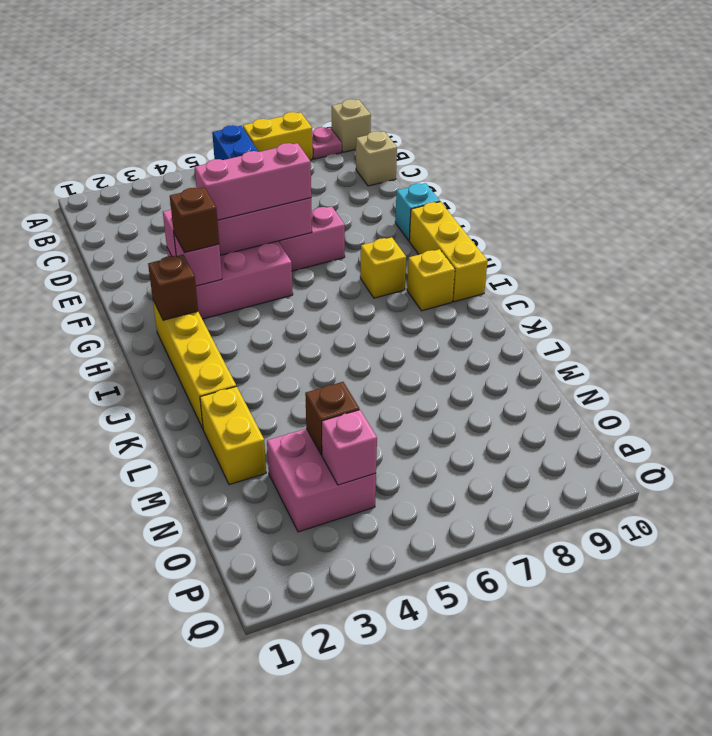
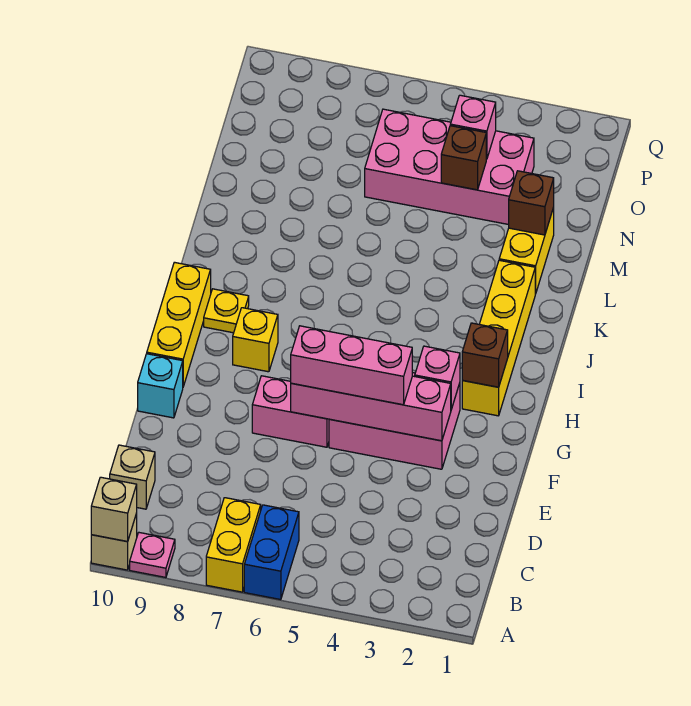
yellow brick A7:A8 level 1 -> yellow brick A7:B7 level 1
none -> tan brick A10 level 2
brown brick G3 level 3 -> brown brick M2 level 2
yellow brick I9 level 1 -> yellow plate I9 level 1
pink brick N3:O4 level 1 -> pink brick N3:O6 level 1

